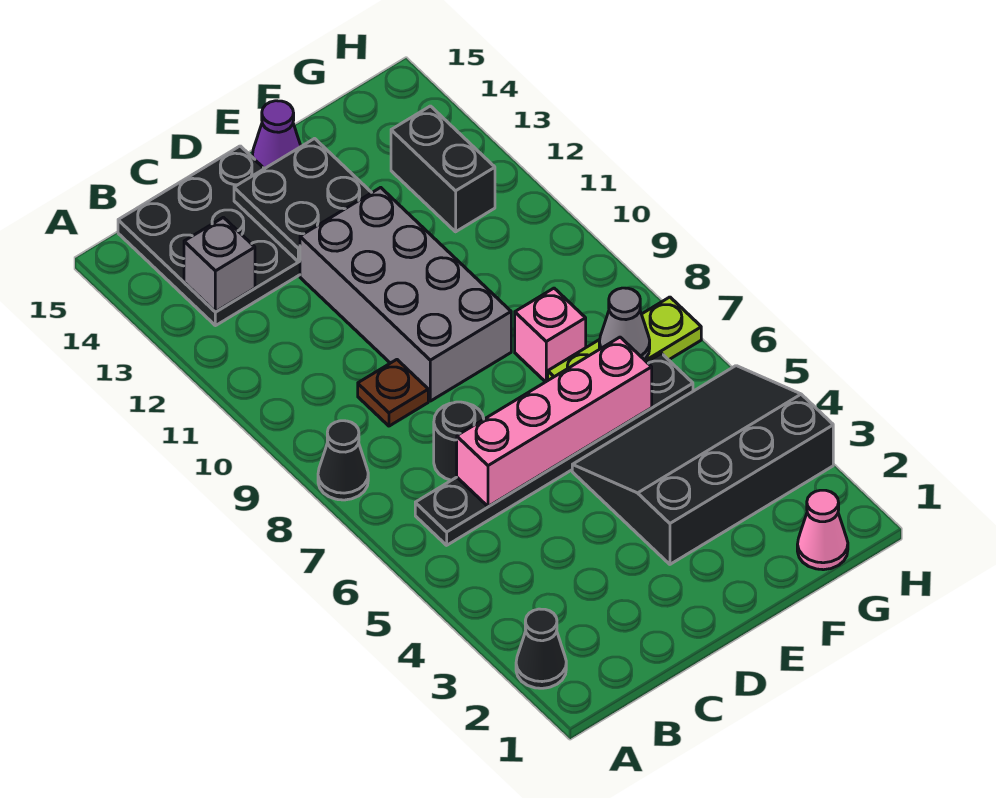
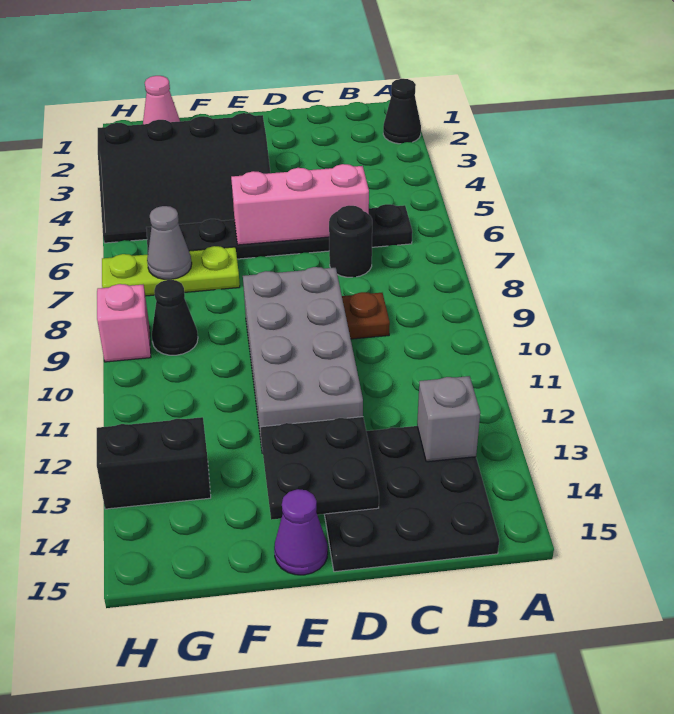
black cone A8 level 1 -> black cone G9 level 1
pink brick C6:F6 level 2 -> pink brick C6:E6 level 2
pink brick F8 level 1 -> pink brick H9 level 1
black brick G12:G13 level 1 -> black brick G13:H13 level 1

